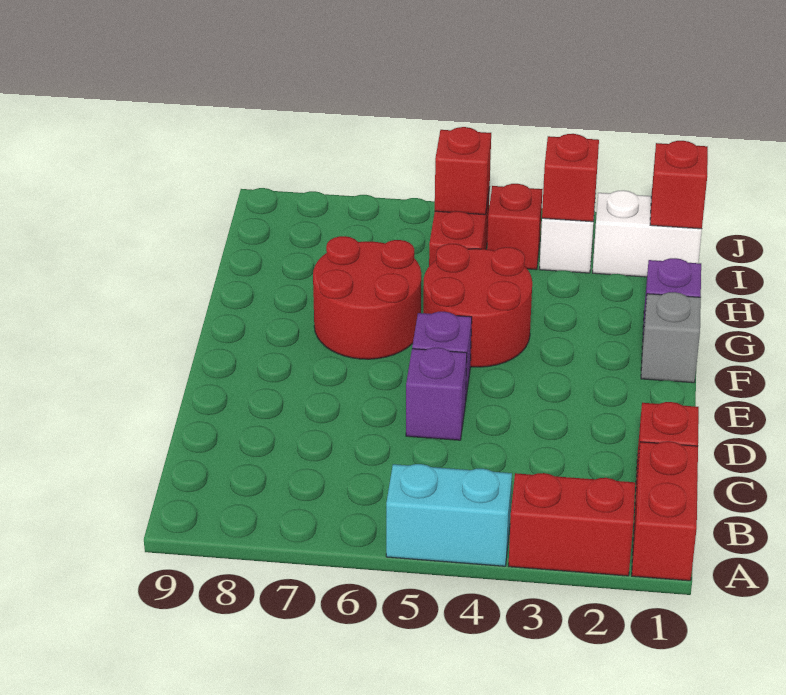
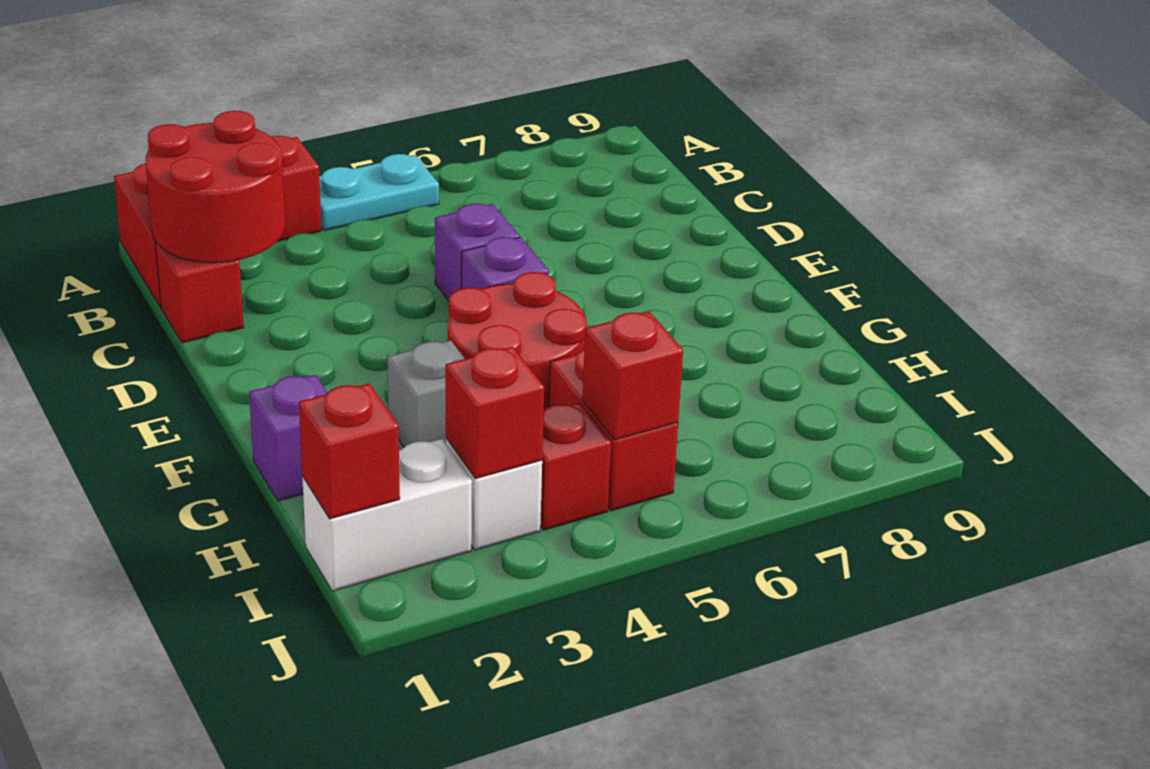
cyan brick A4:A5 level 1 -> cyan plate A4:A5 level 1
grey brick F1 level 1 -> grey brick G3 level 1
red round brick F6:G7 level 1 -> red round brick B1:C2 level 2

